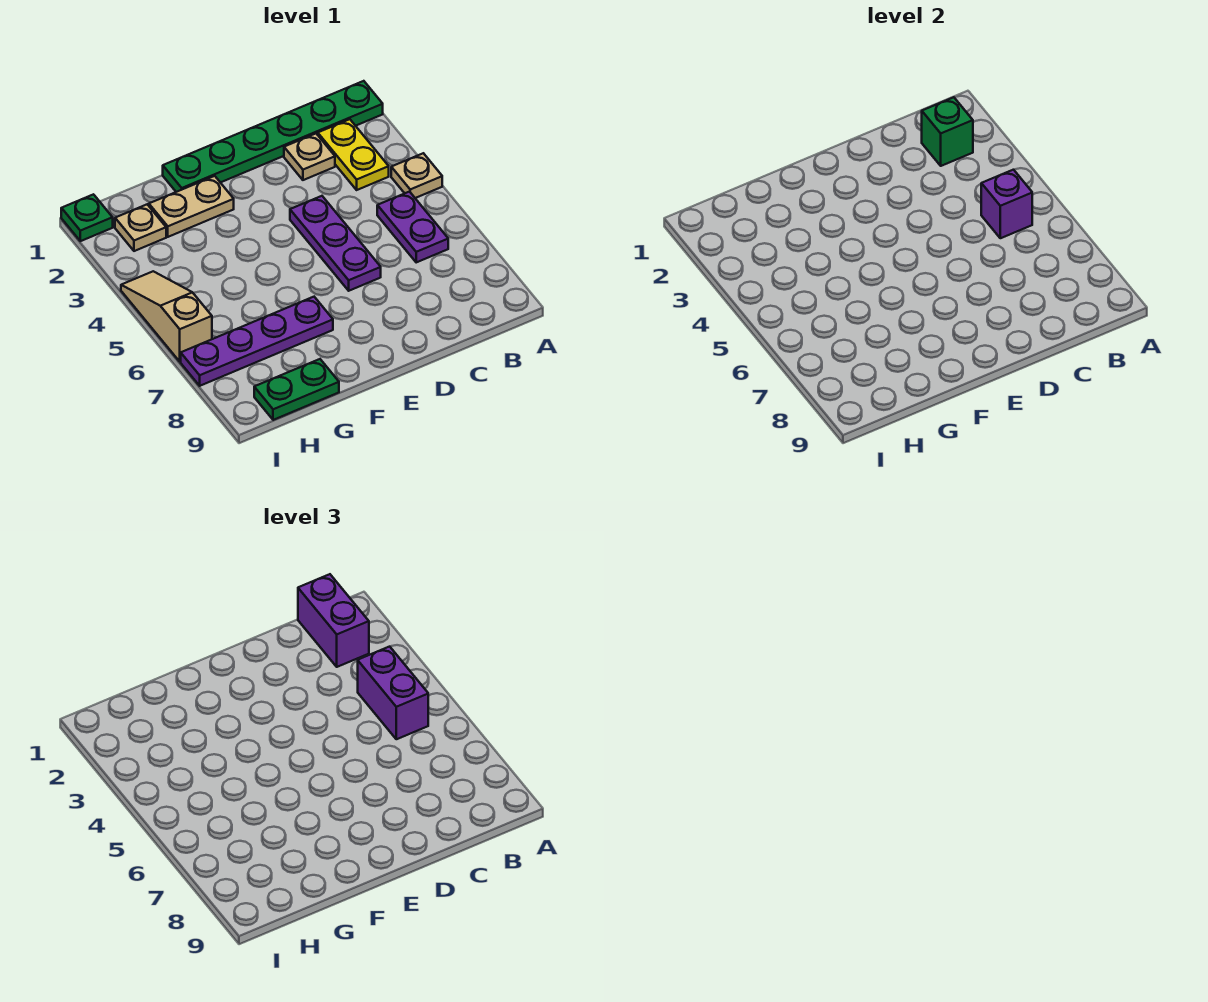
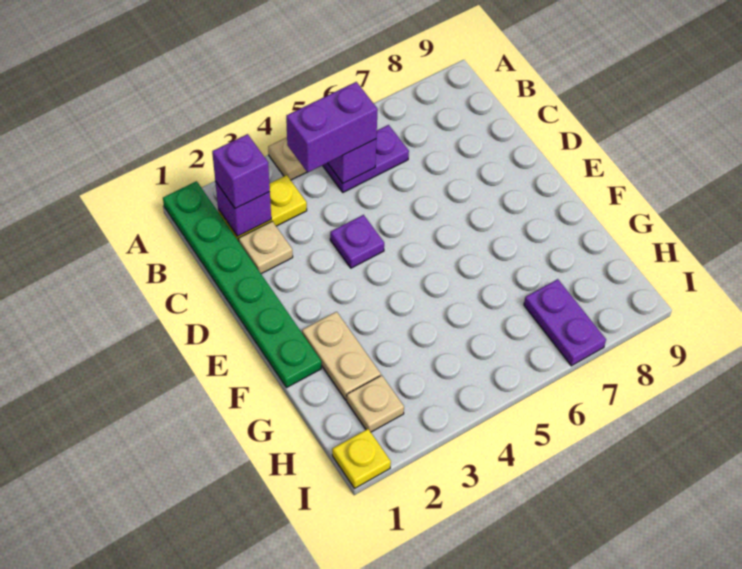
purple brick B1:B2 level 3 -> purple brick B2 level 3
green brick B2 level 2 -> purple brick B2 level 2
purple plate D4:D6 level 1 -> purple plate D4 level 1
purple plate F7:I7 level 1 -> purple plate H7:I7 level 1
green plate G9:H9 level 1 -> none
green plate I1 level 1 -> yellow plate I1 level 1
tan slope I4:I6 level 1 top 6 -> none

